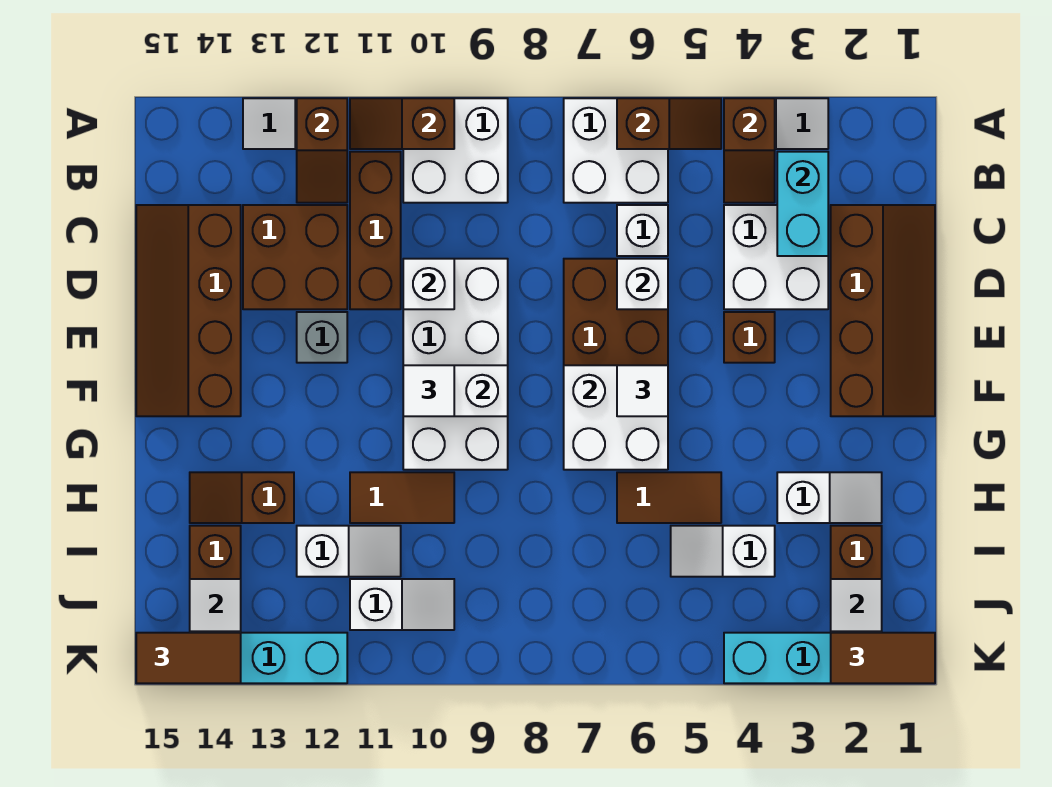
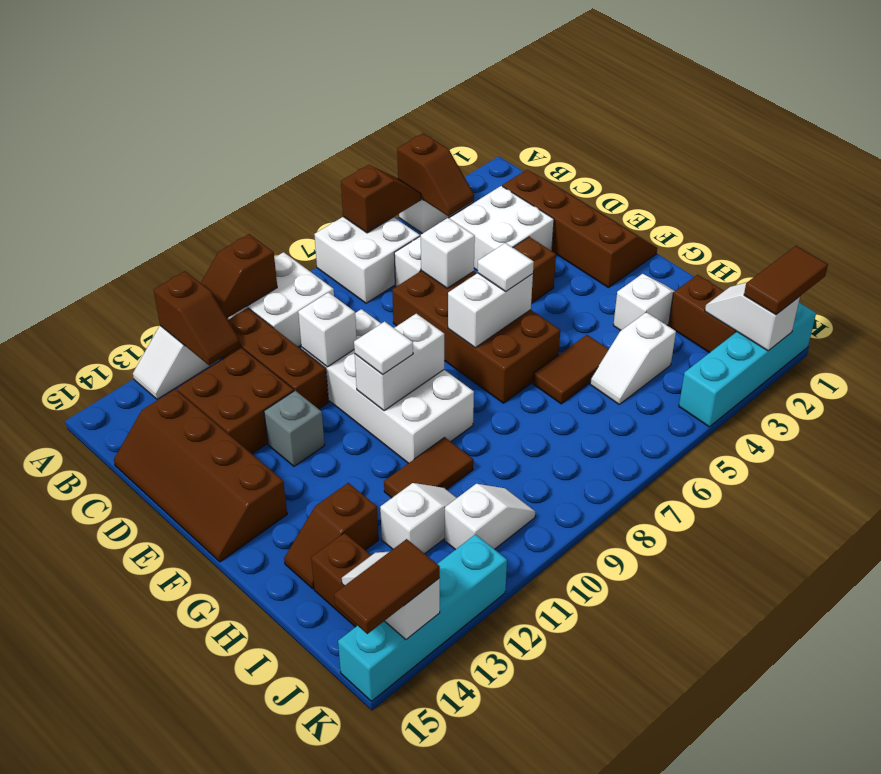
cyan brick B3:C3 level 2 -> none
white brick F6:G7 level 2 -> white brick F6:F7 level 2

